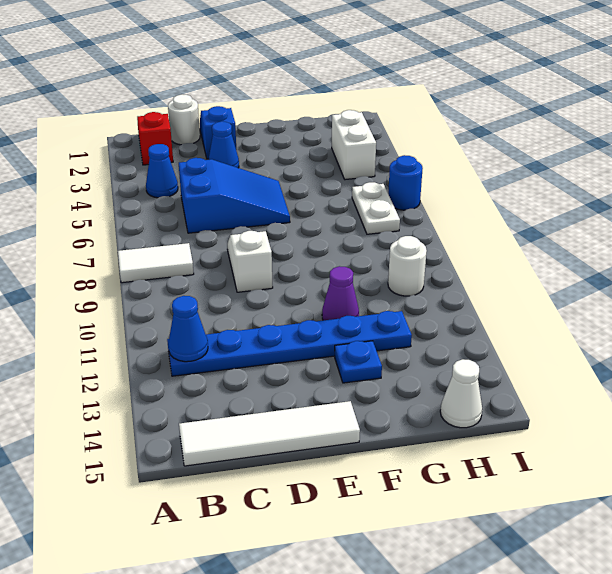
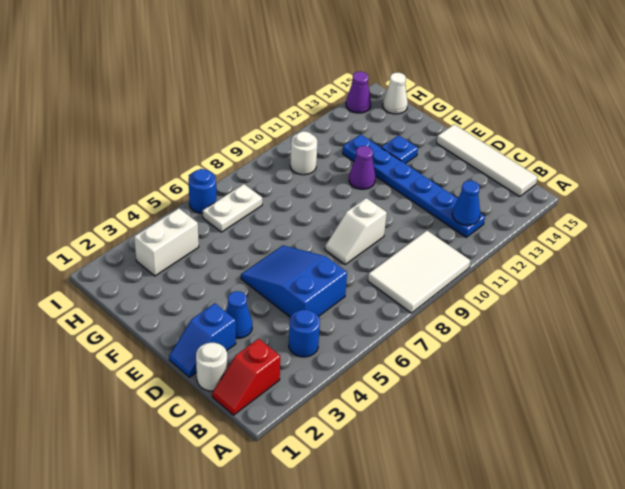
white tile A8:B8 level 1 -> white tile A8:B10 level 1
blue cone B4 level 1 -> blue round brick B4 level 1
none -> purple cone I14 level 1

